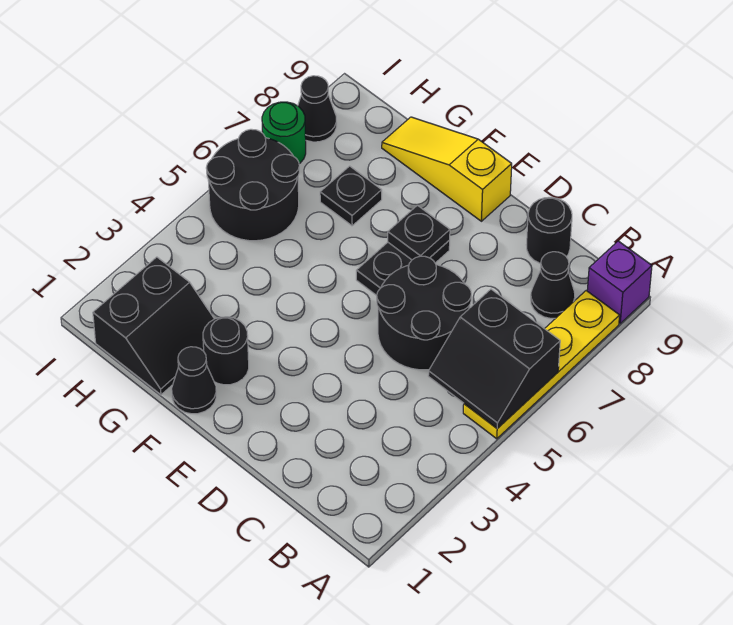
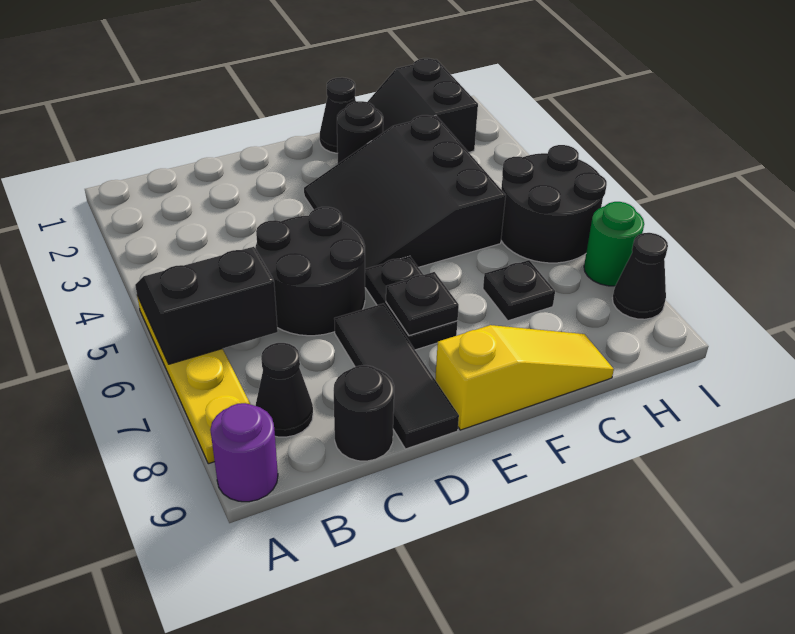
purple brick A9 level 1 -> purple round brick A9 level 1
none -> black tile D7:D9 level 1
none -> black slope E3:G5 level 1 top G

